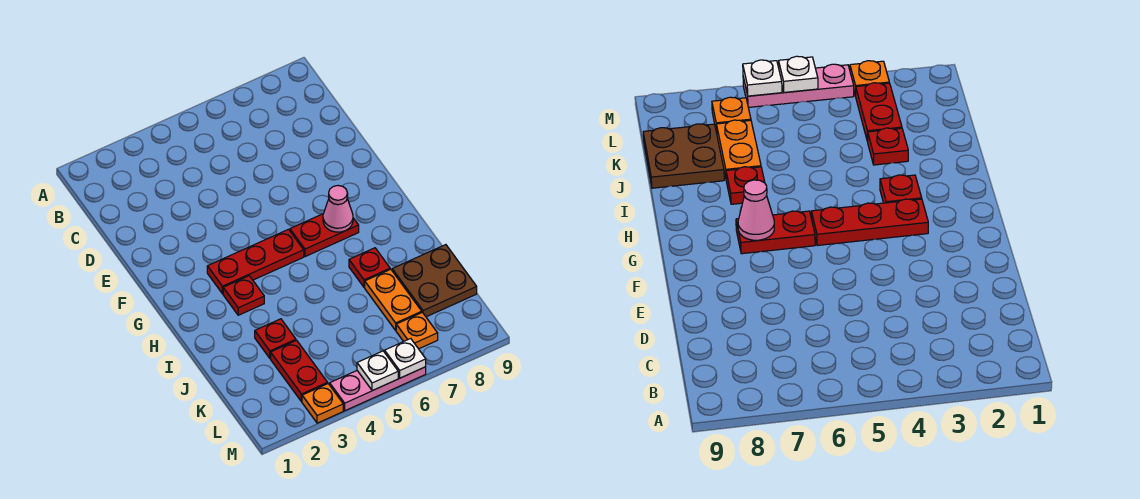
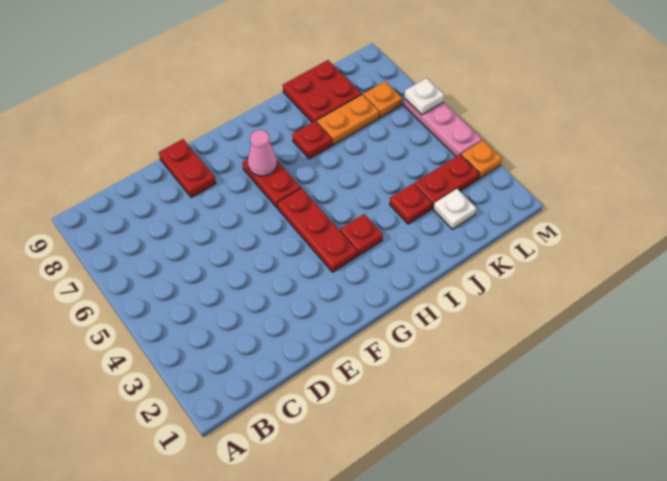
none -> red plate E8:E9 level 1
brown plate J8:K9 level 1 -> red plate J8:K9 level 1
white plate M5 level 2 -> white plate K2 level 1

